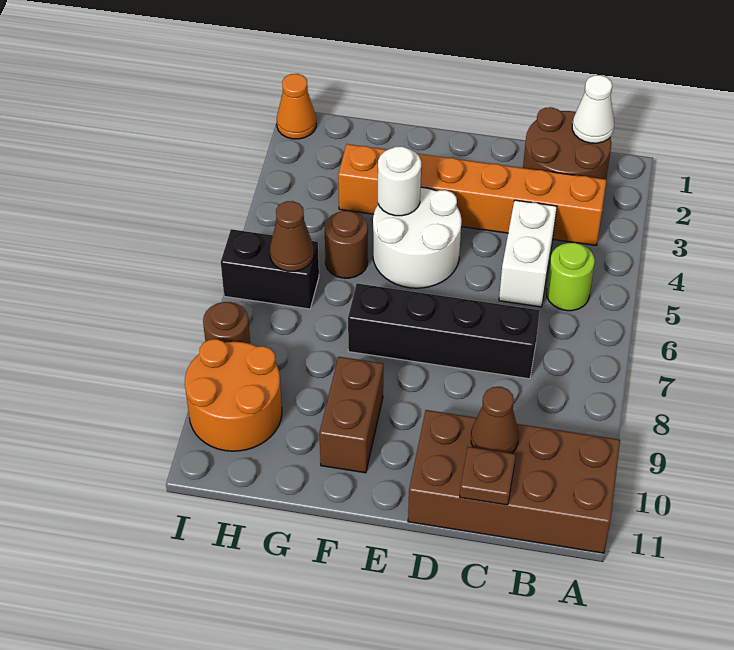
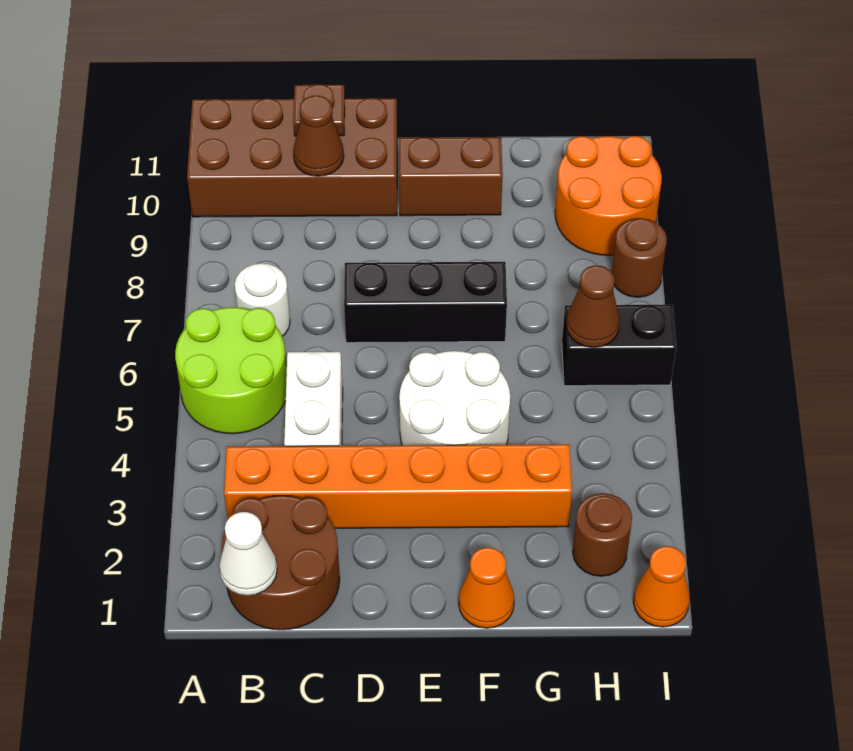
lime round brick B5 level 1 -> lime round brick A5:B6 level 1
black brick C7:F7 level 1 -> black brick D7:F7 level 1
none -> orange cone F1 level 1
white round brick F4 level 2 -> white round brick B7 level 1
brown brick F9:F10 level 1 -> brown brick E10:F10 level 1
brown round brick G5 level 1 -> brown round brick H2 level 1

